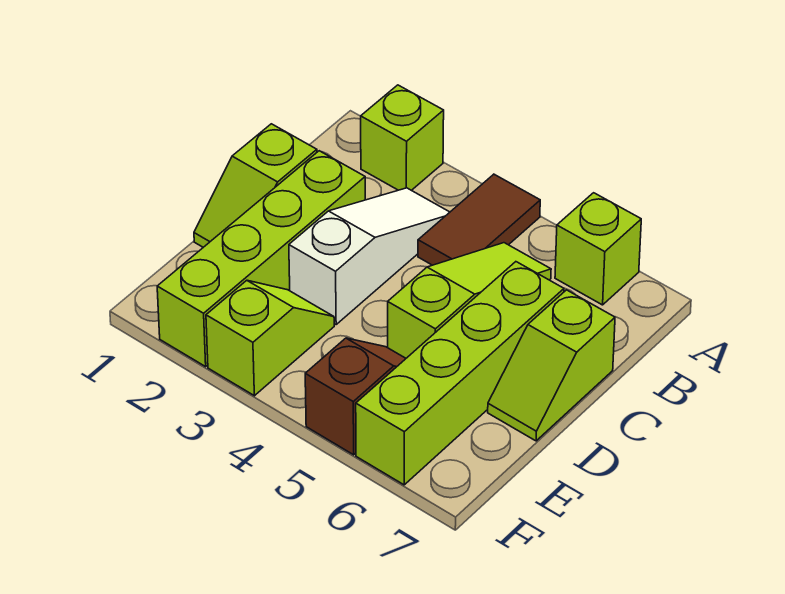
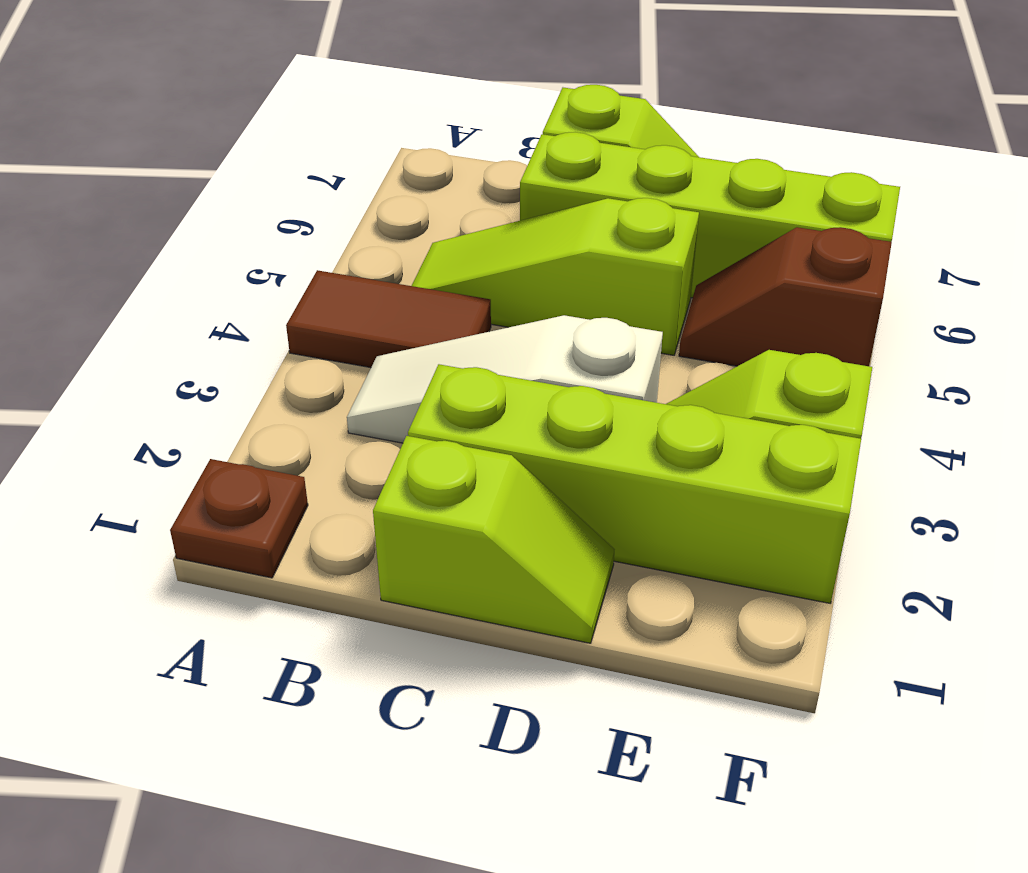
none -> brown plate A1 level 1
lime brick A2 level 1 -> none
lime brick A6 level 1 -> none

